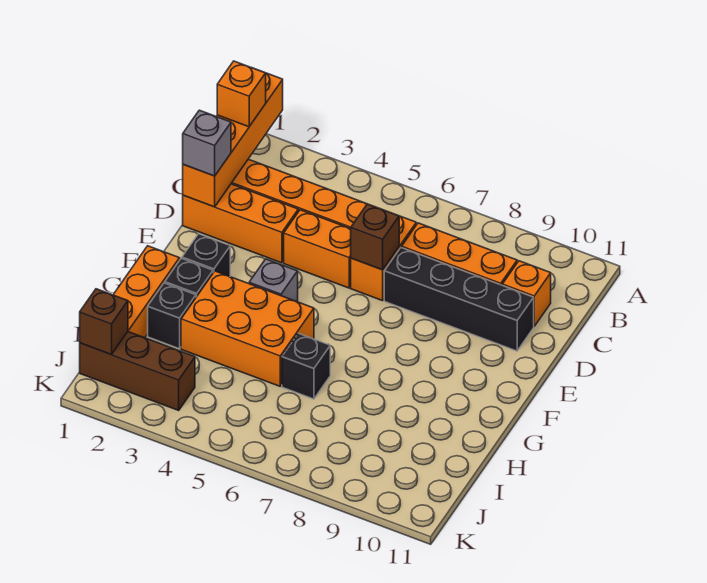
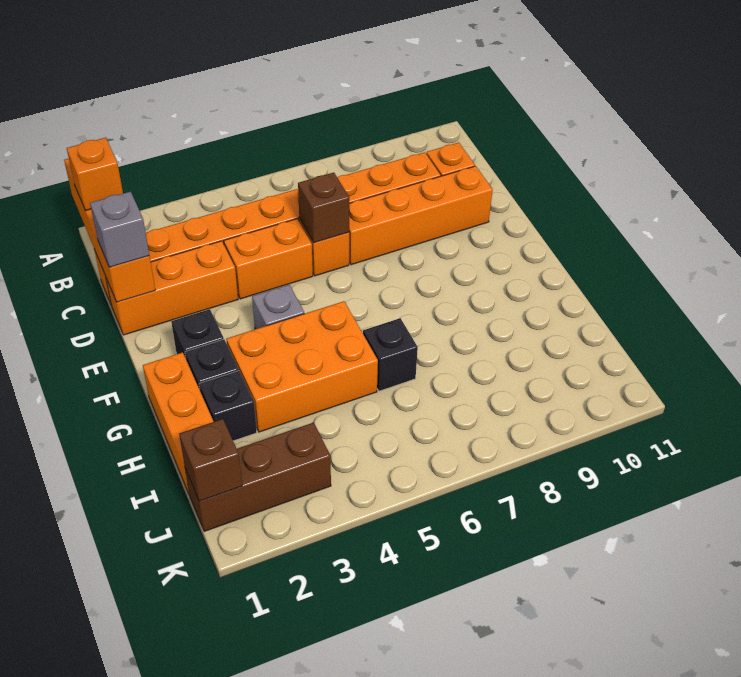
black brick D7:D10 level 1 -> orange brick D7:D10 level 1

